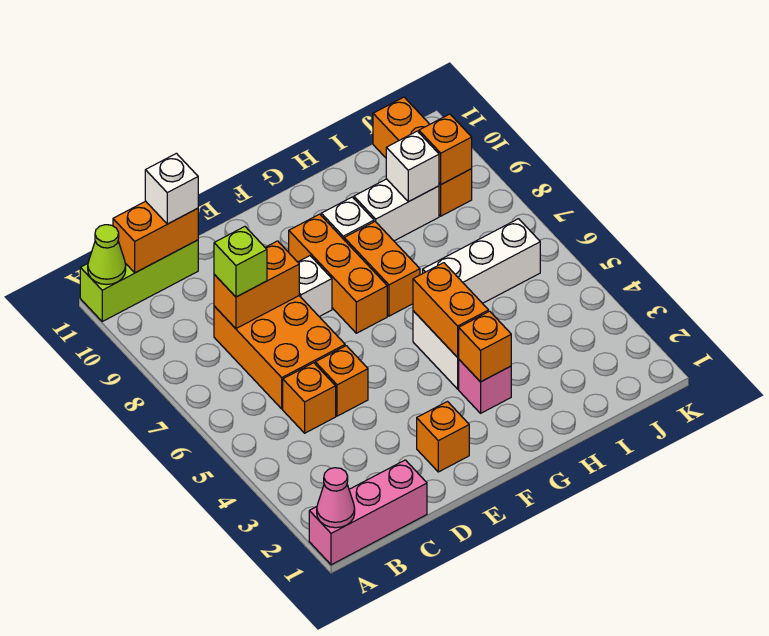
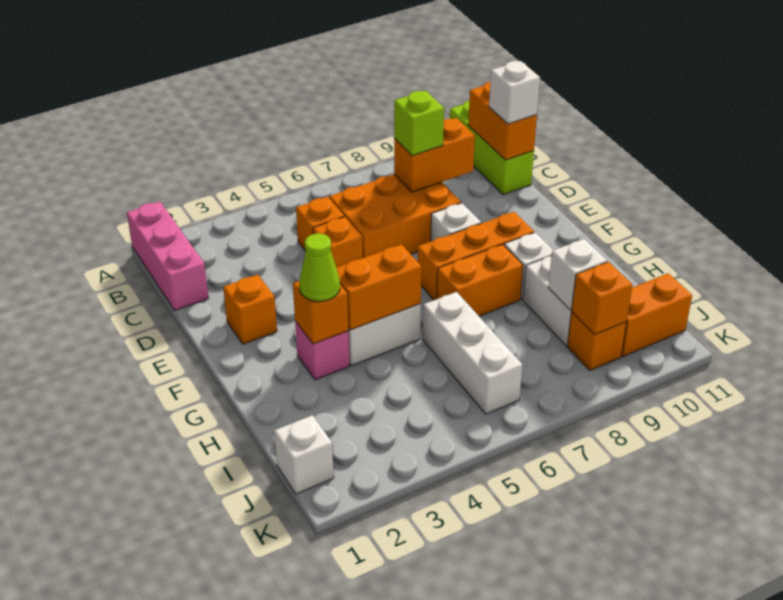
pink cone A1 level 2 -> none
lime cone A11 level 2 -> lime cone G3 level 3
orange brick C8:D8 level 2 -> orange brick C8:C9 level 2
none -> white brick J1 level 1

